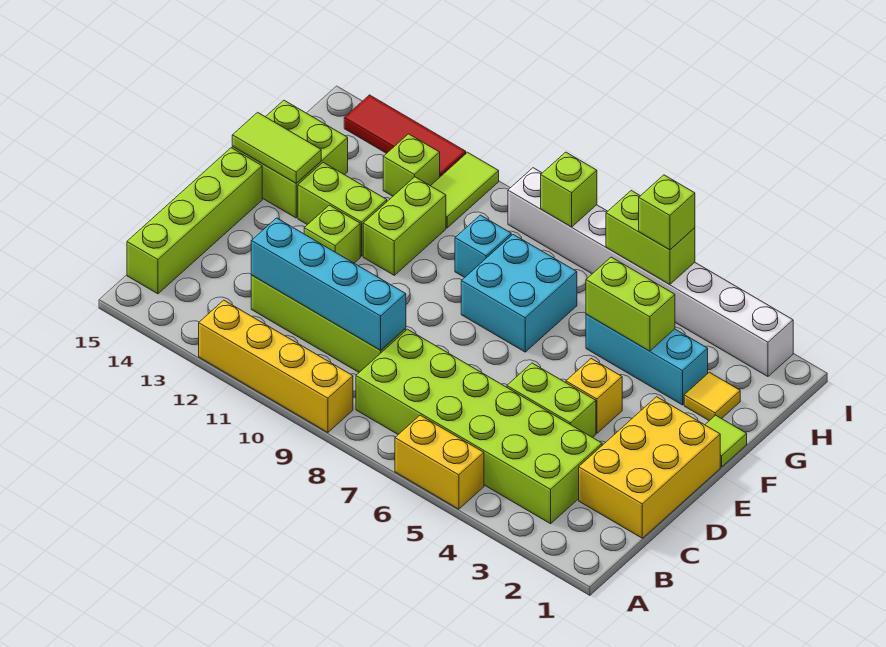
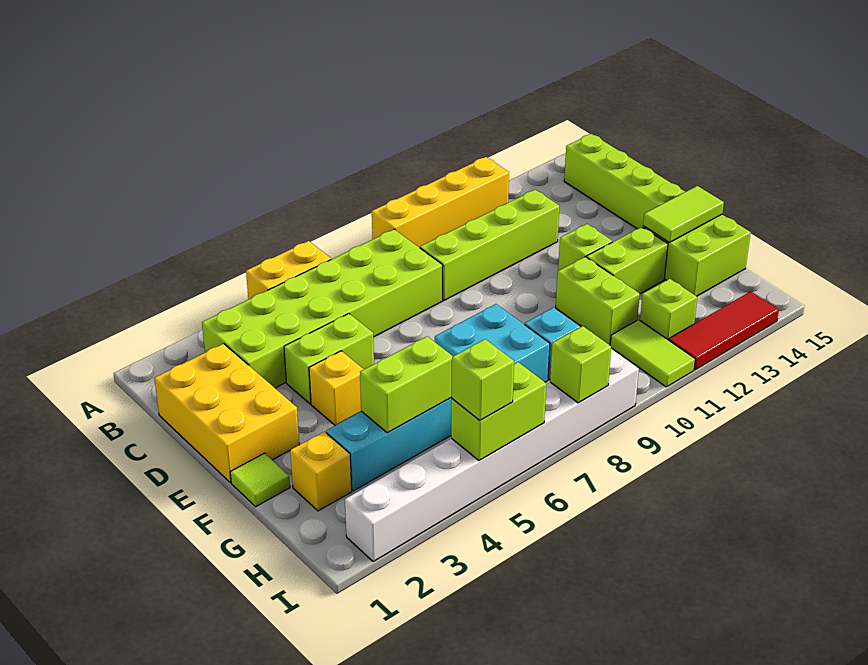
cyan brick C9:C12 level 2 -> none
yellow tile G2 level 1 -> yellow brick G2 level 1

